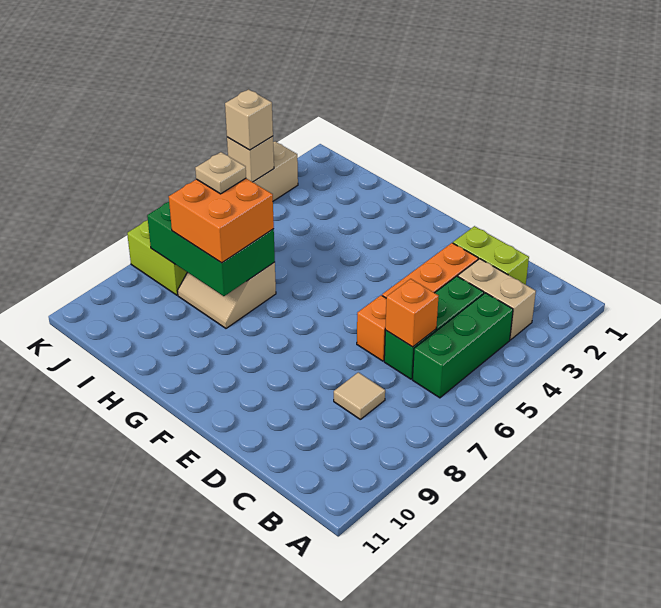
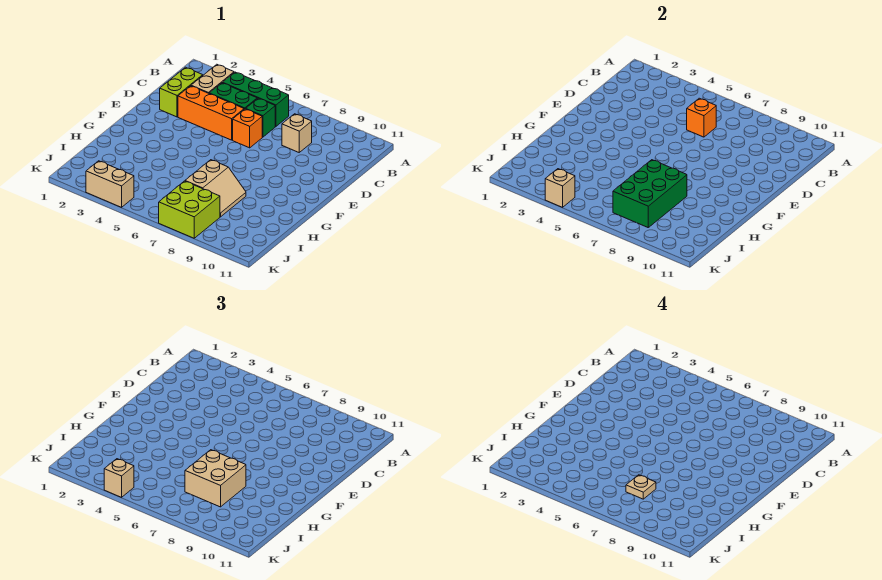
tan tile C8 level 1 -> tan brick C8 level 1
orange brick H7:I8 level 3 -> tan brick H7:I8 level 3

